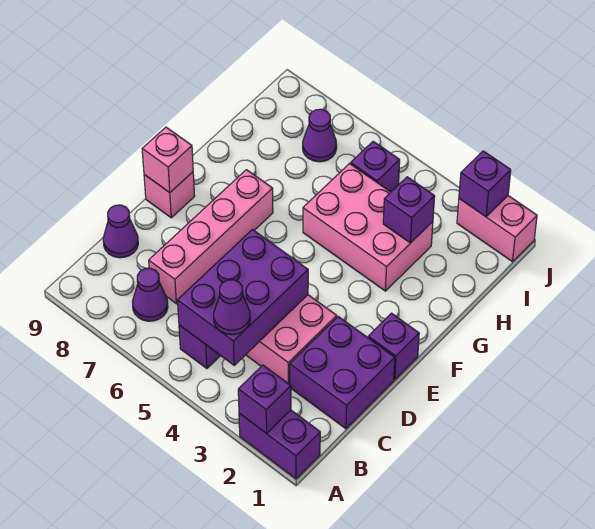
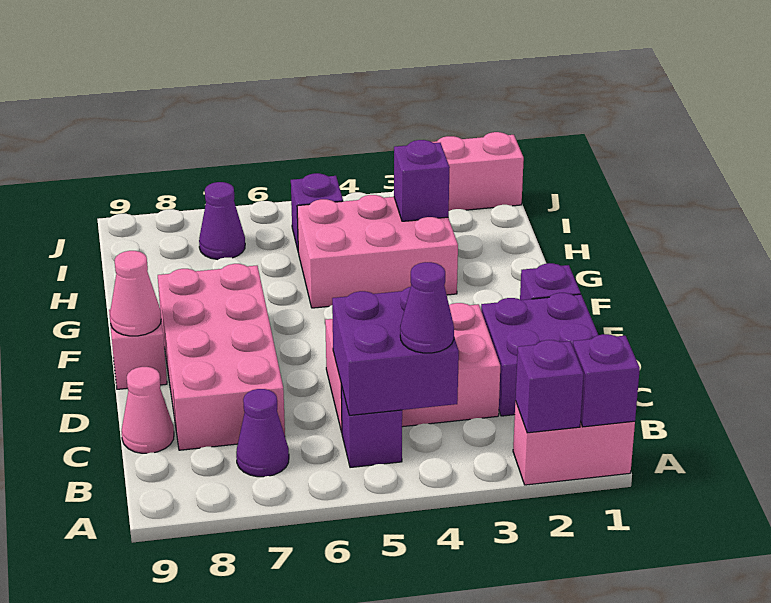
purple brick A1:A2 level 1 -> pink brick A1:A2 level 1
purple brick B4:D5 level 2 -> purple brick B4:C5 level 2
pink brick C7:F7 level 1 -> pink brick C7:F8 level 1
purple cone C9 level 1 -> pink cone C9 level 1
pink brick E9 level 2 -> pink cone E9 level 2
purple brick J2 level 2 -> purple brick A1 level 2

